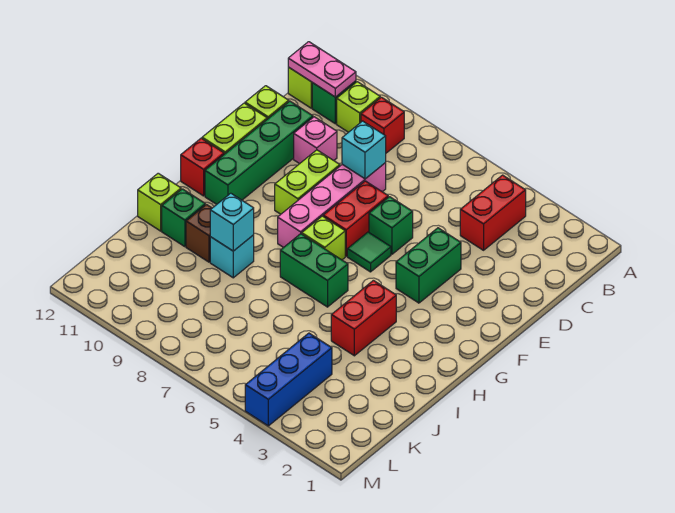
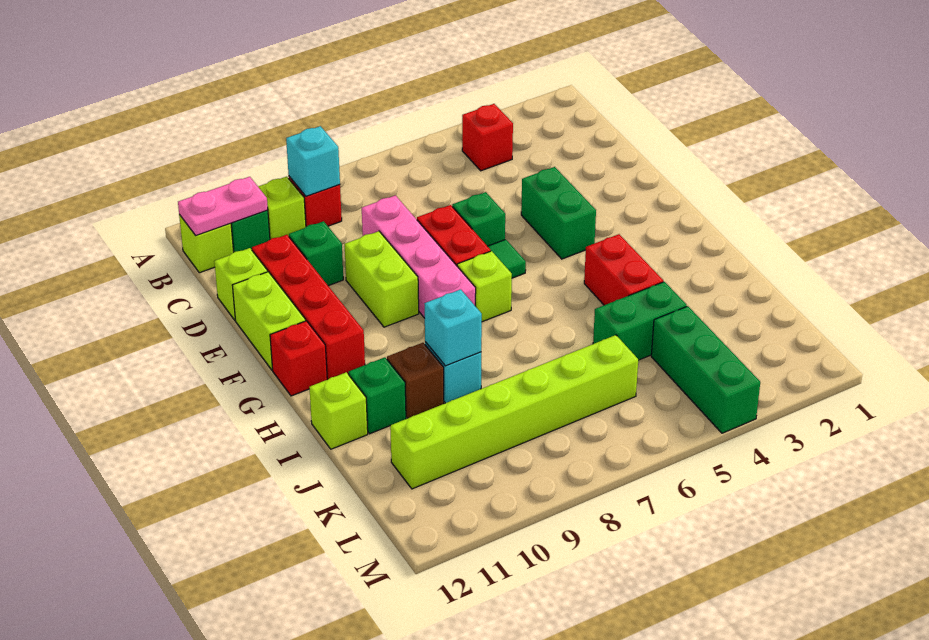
red brick B4:C4 level 1 -> red brick B4 level 1
cyan brick D8 level 2 -> cyan brick B9 level 2
pink brick D10 level 1 -> green brick D10 level 1
green brick D11:G11 level 1 -> red brick D11:G11 level 1
green brick H6:H7 level 1 -> green brick J4:J5 level 1
blue brick K4:M4 level 1 -> green brick K4:M4 level 1
none -> lime brick K6:K11 level 1

